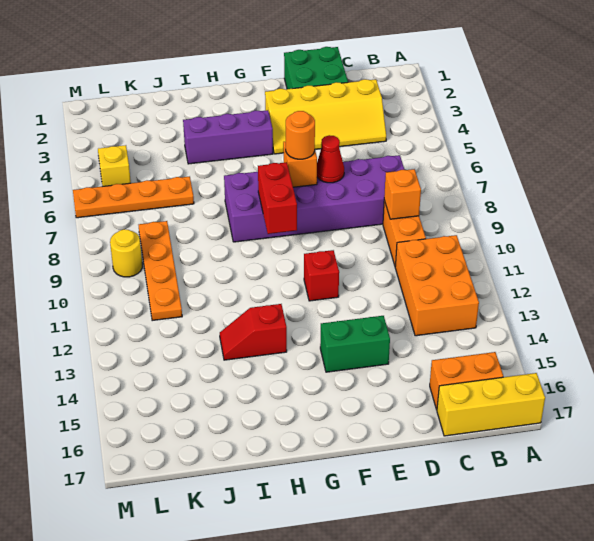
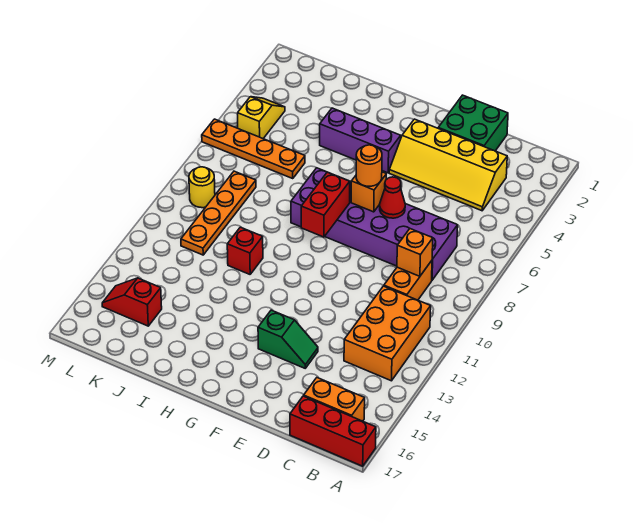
yellow brick A17:C17 level 1 -> red brick A17:C17 level 1
green brick E14:F14 level 1 -> green slope E14:F14 level 1 top F
red brick F11 level 1 -> red brick I11 level 1
red slope H13:I13 level 1 top H -> red slope K15:L15 level 1 top K

